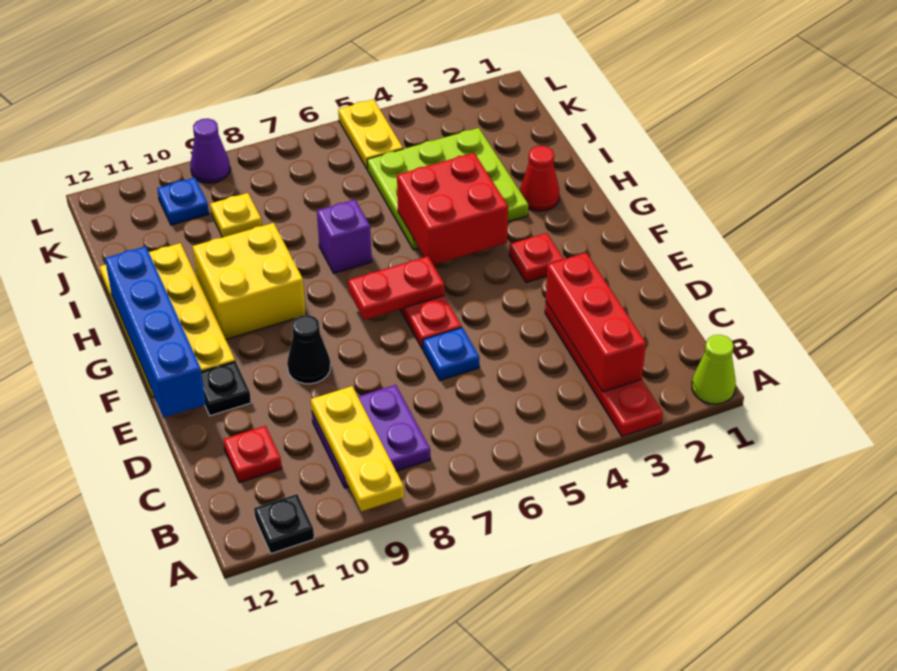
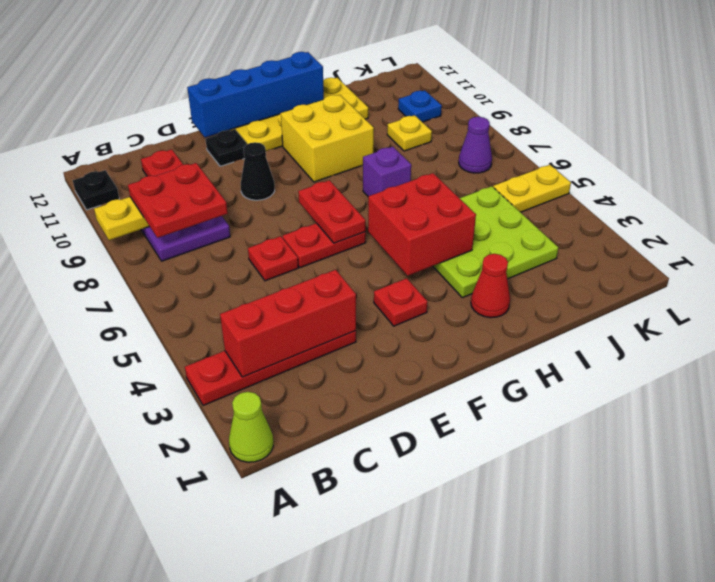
none -> red plate B8:C9 level 3
blue plate D6 level 1 -> red plate D6 level 1
purple cone L9 level 1 -> purple cone K7 level 1

